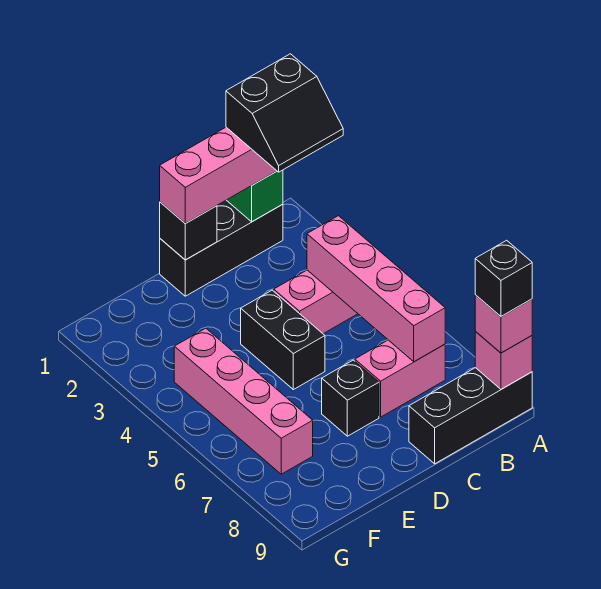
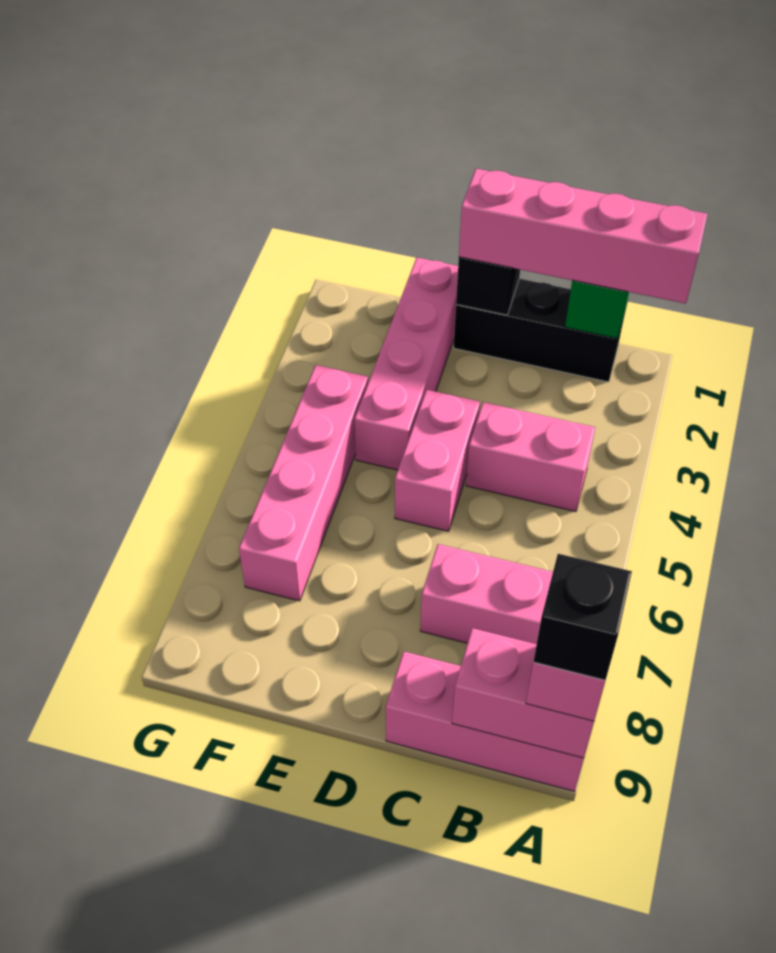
black slope A1:B2 level 4 top 1 -> none
black brick A9:C9 level 1 -> pink brick A9:C9 level 1
pink brick A9 level 2 -> pink brick A9:B9 level 2
pink brick B4:B7 level 2 -> pink brick E1:E4 level 1
black brick D4:D5 level 1 -> pink brick D4:D5 level 1
black brick D7 level 1 -> none

